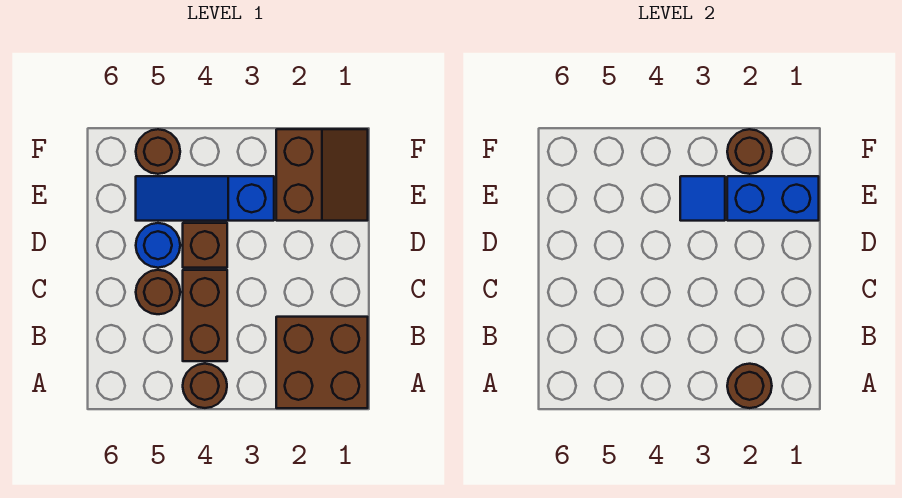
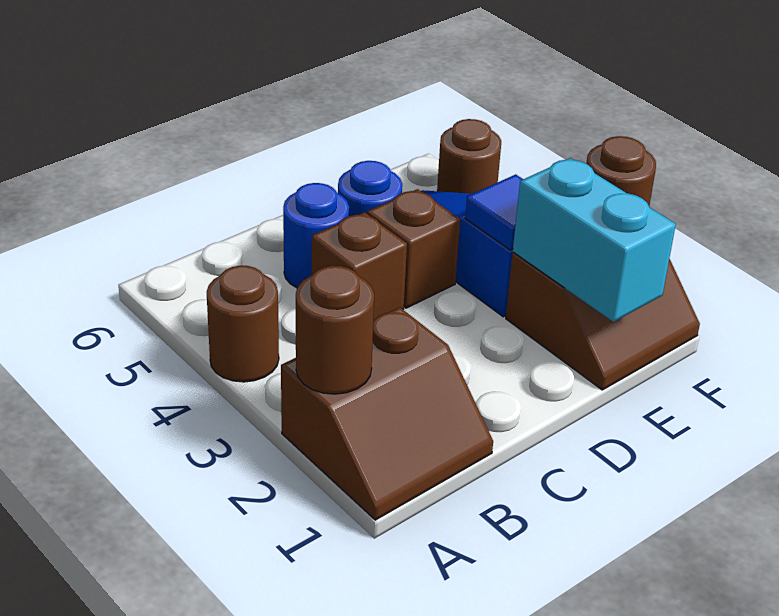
brown brick A1:B2 level 1 -> brown slope A1:B2 level 1 top 2
brown brick B4:C4 level 1 -> brown brick C4 level 1
brown round brick C5 level 1 -> blue round brick C5 level 1
blue brick E1:E2 level 2 -> cyan brick E1:E2 level 2

